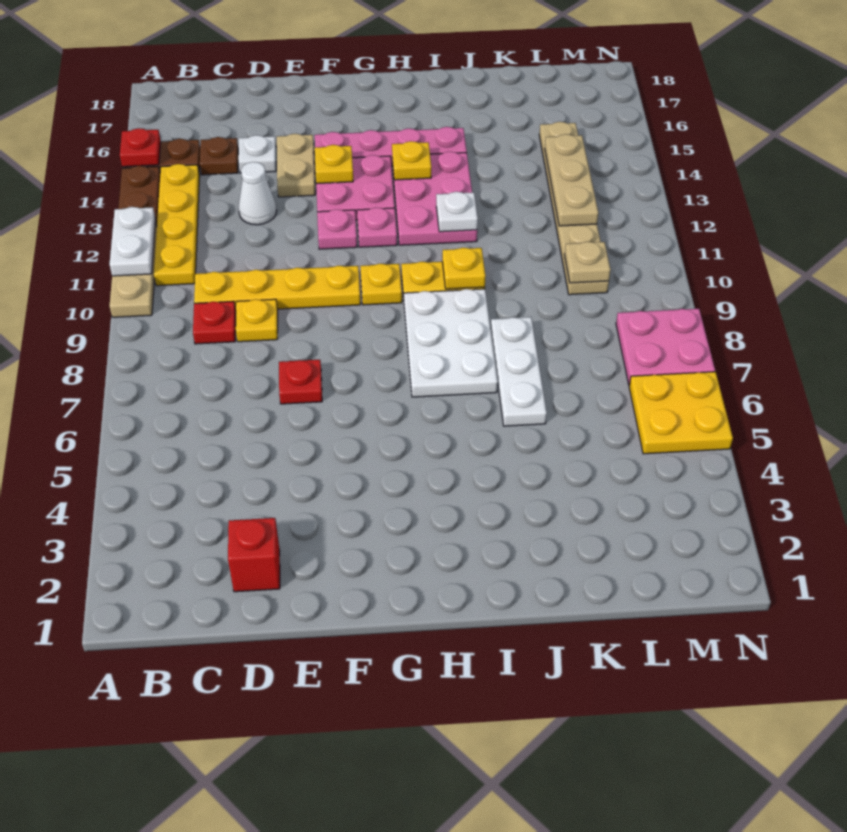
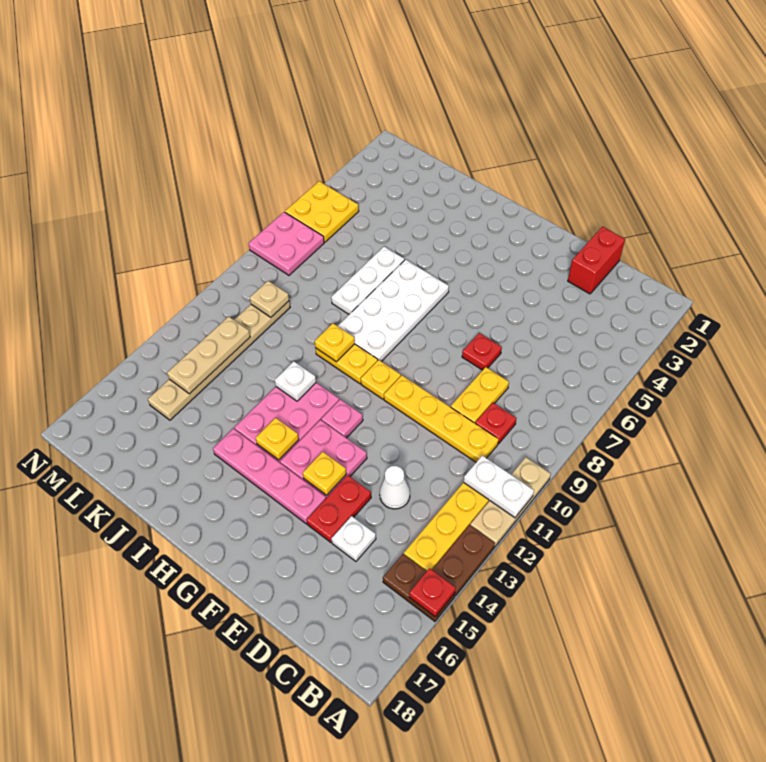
white plate A11:A12 level 2 -> white plate A11:B11 level 2
brown plate C15 level 1 -> none
red brick D2 level 1 -> red brick D1:D2 level 1
yellow plate D9 level 1 -> yellow plate D8:D9 level 1
tan plate E14:E15 level 1 -> red plate E14:E15 level 1
pink plate F12 level 1 -> none
white plate H7:I9 level 1 -> white plate H6:I9 level 1

